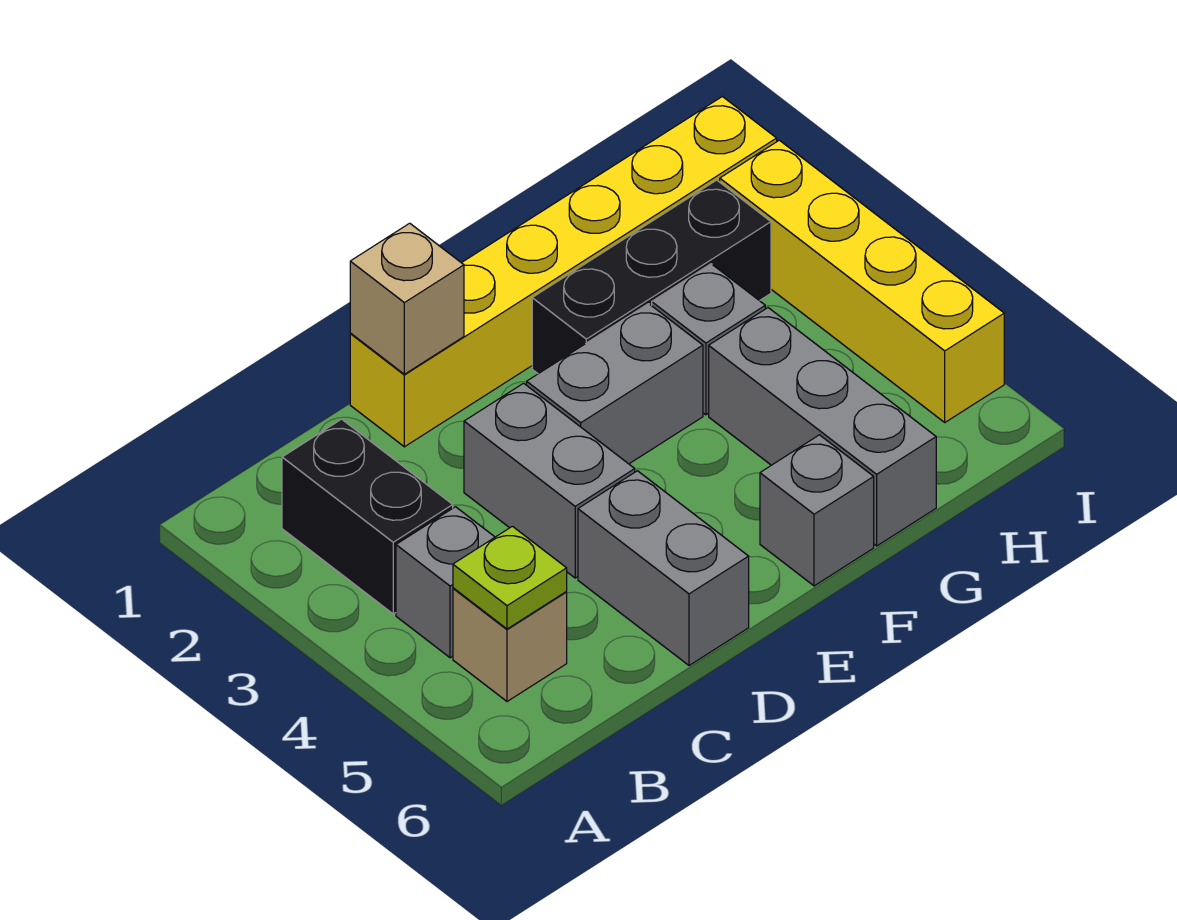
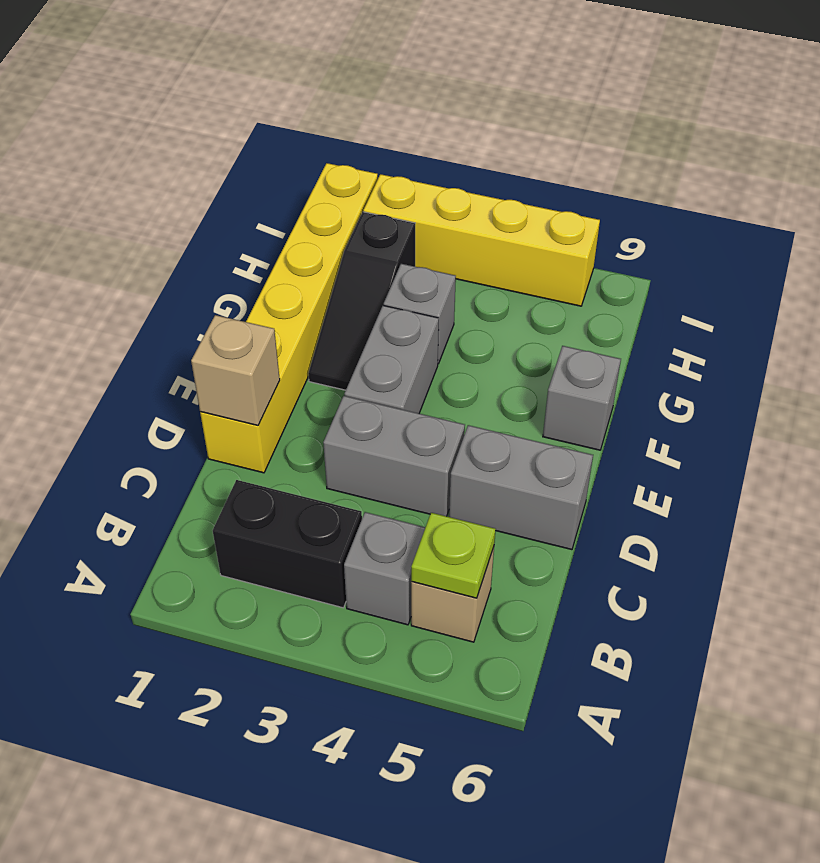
black brick F2:H2 level 1 -> black slope F2:H2 level 1 top H
grey brick G4:G6 level 1 -> none

